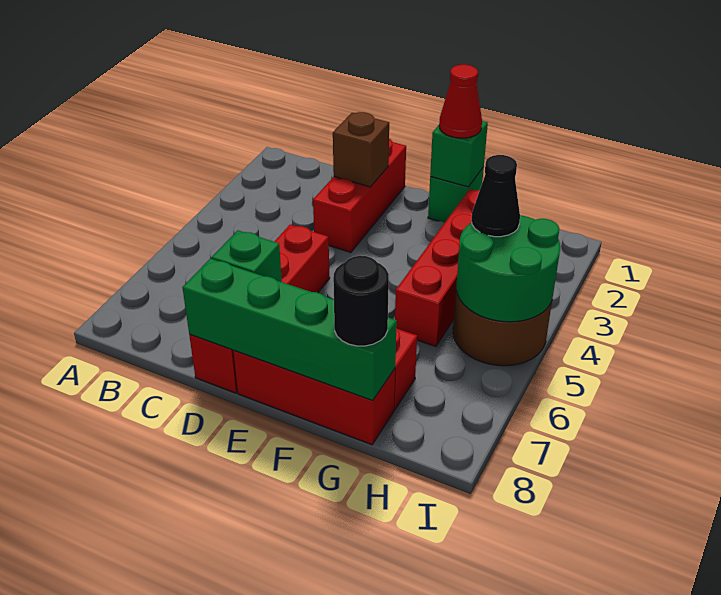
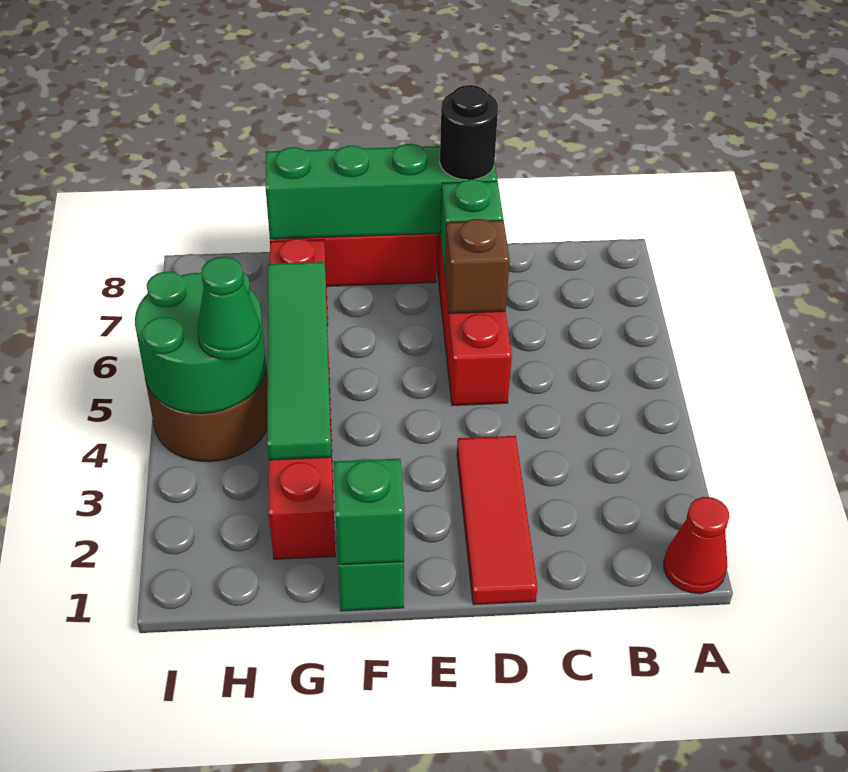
red brick D1:D3 level 1 -> red tile D1:D3 level 1
brown brick D2 level 2 -> brown brick D6 level 2
red cone F1 level 3 -> red cone A1 level 1
none -> green tile G3:G6 level 2
black round brick G8 level 3 -> black round brick D8 level 3
black cone H4 level 3 -> green cone H4 level 3

